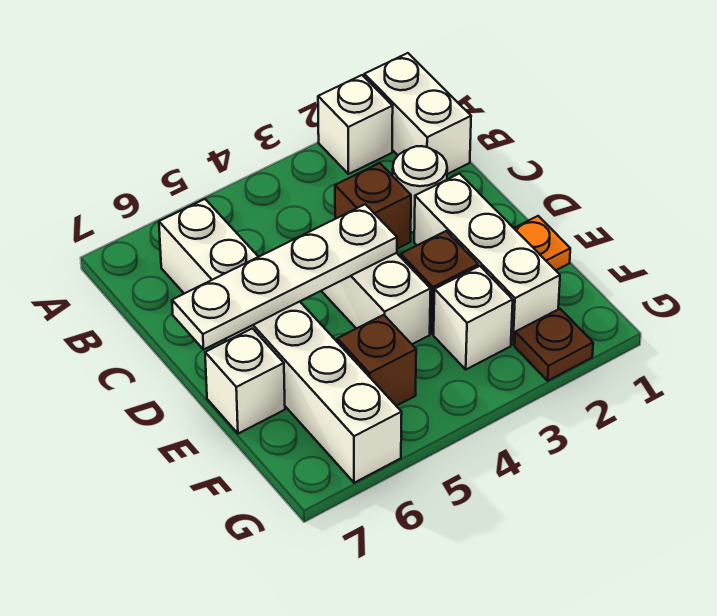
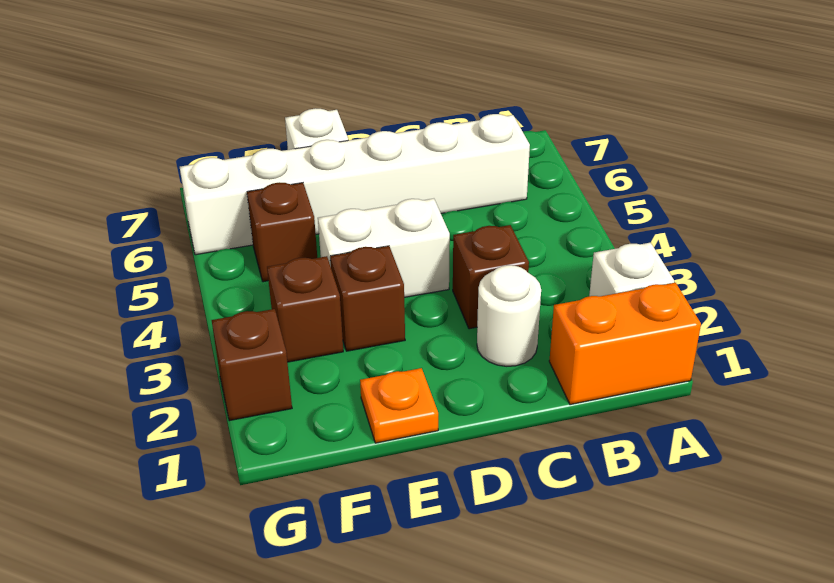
white brick A1:B1 level 1 -> orange brick A1:B1 level 1
white brick D2:F2 level 1 -> none
white plate D4:D7 level 2 -> none
white brick F3 level 1 -> brown brick F3 level 1
brown plate G2 level 1 -> brown brick G2 level 1

